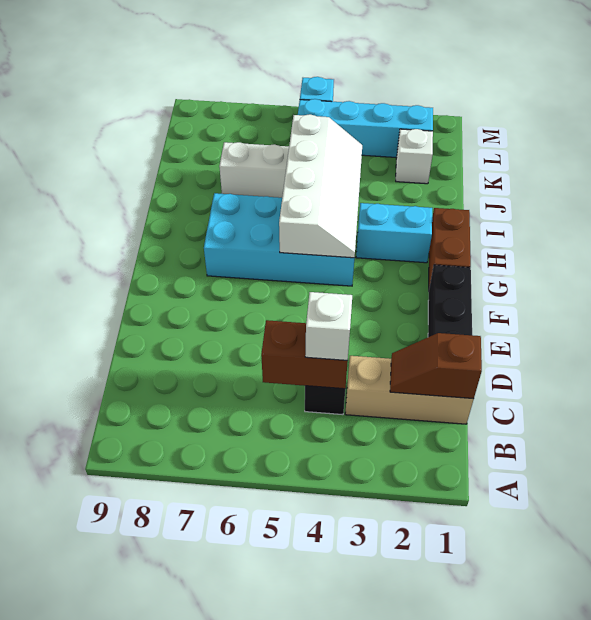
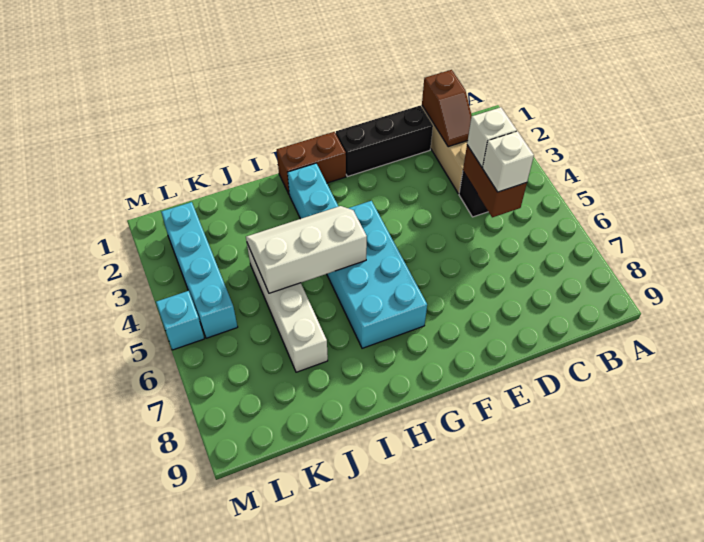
white slope G4:J5 level 2 top 5 -> white slope H4:J5 level 2 top 5
white brick K2 level 1 -> white brick C5 level 3

